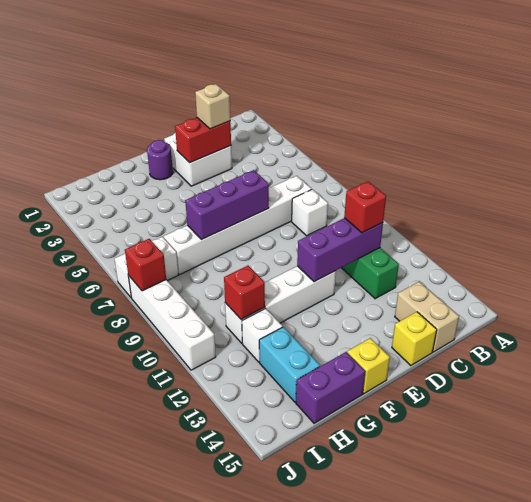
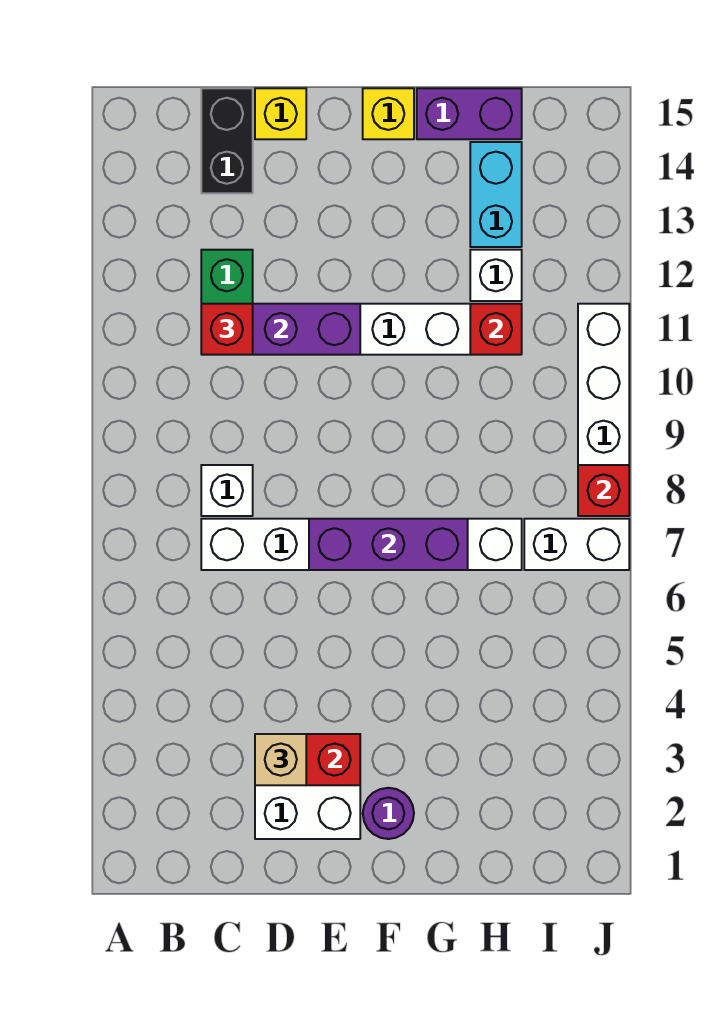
tan brick C14:C15 level 1 -> black brick C14:C15 level 1

